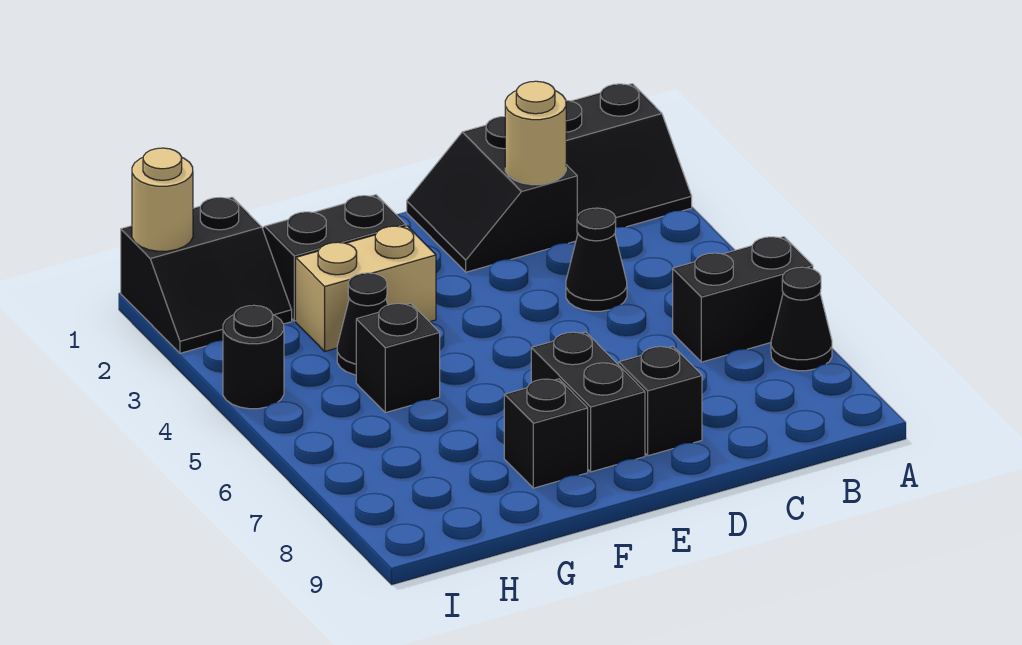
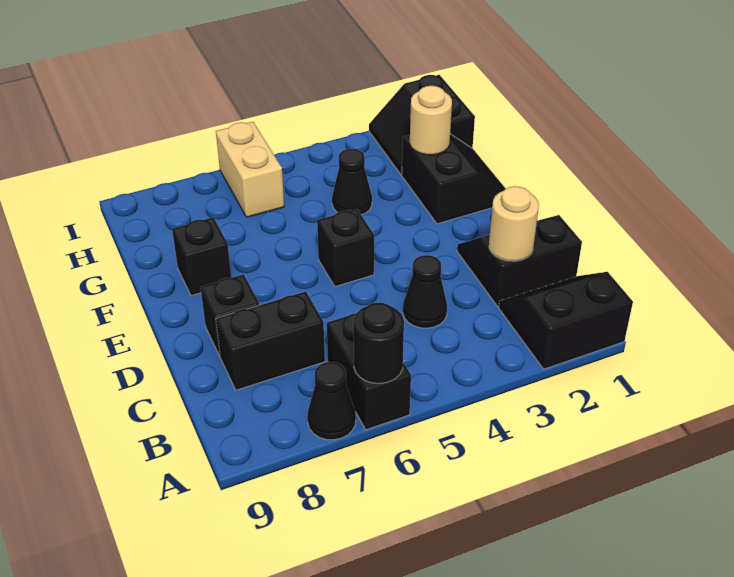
black slope A1:B2 level 1 top 1 -> black slope A1:B2 level 1 top A
black brick E7:E8 level 1 -> black brick C7:C8 level 1
tan brick F3:G3 level 1 -> tan brick H6:I6 level 1
black brick G5 level 1 -> black brick E5 level 1
tan round brick I1 level 2 -> tan round brick G2 level 2
black round brick I4 level 1 -> black round brick A6 level 2

